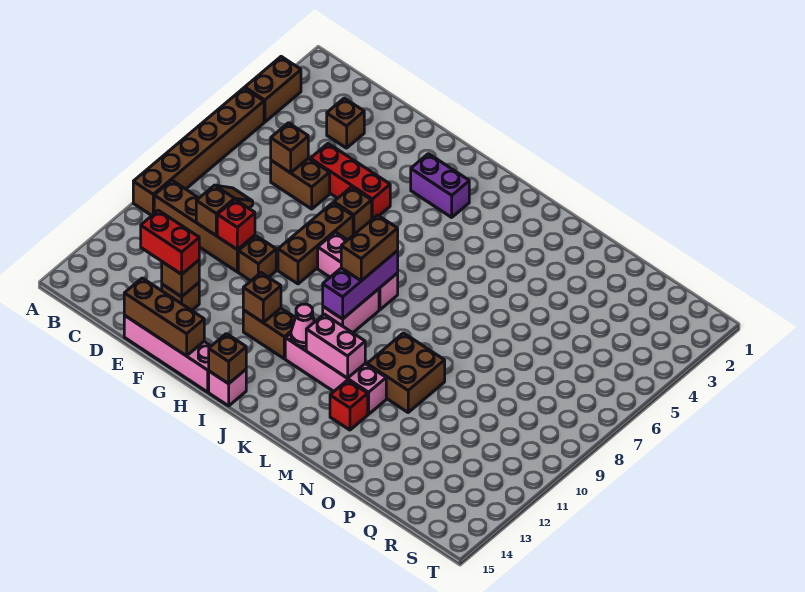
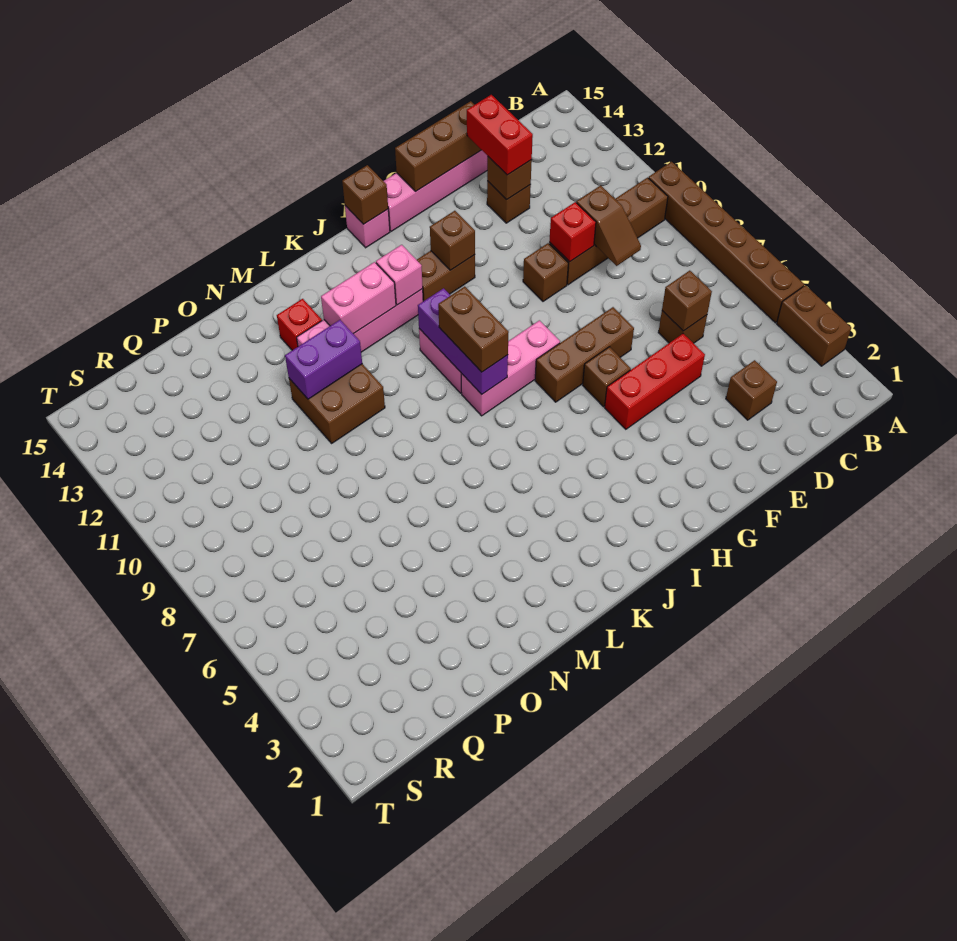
brown brick D6:E6 level 1 -> brown brick D6 level 1
red brick D13:E13 level 3 -> red brick E13:E14 level 3
brown brick G7:G9 level 1 -> brown brick F7:H7 level 1
purple brick H3:I3 level 1 -> purple brick M11:N11 level 2
pink cone J12 level 2 -> pink brick J12 level 2

